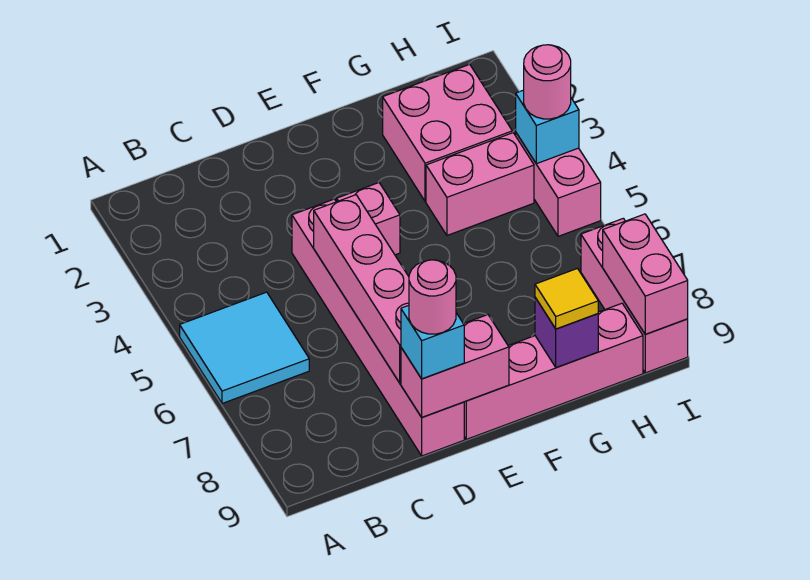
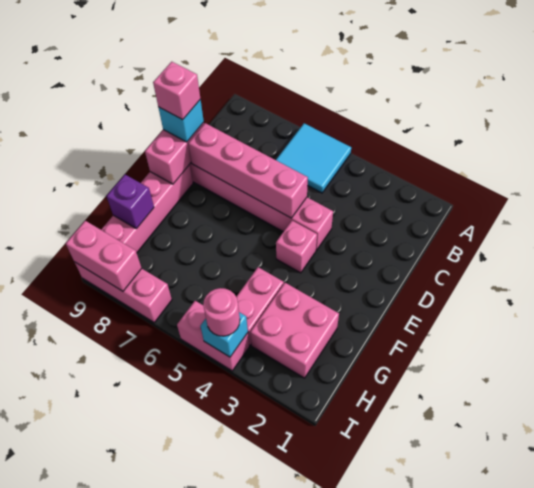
pink round brick D9 level 4 -> pink brick D9 level 4
yellow tile G9 level 3 -> none

